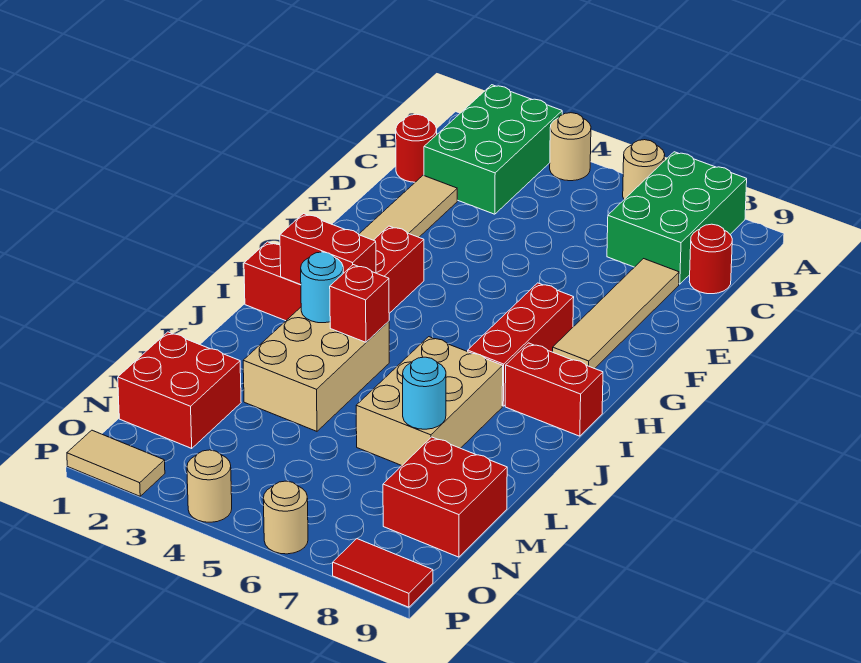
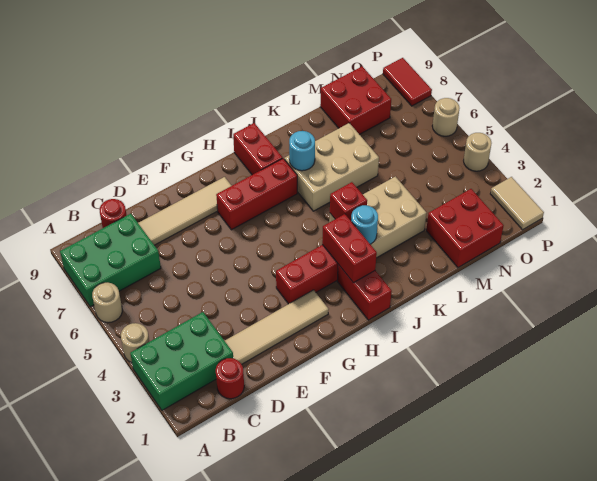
cyan round brick L7 level 2 -> cyan round brick J7 level 2

